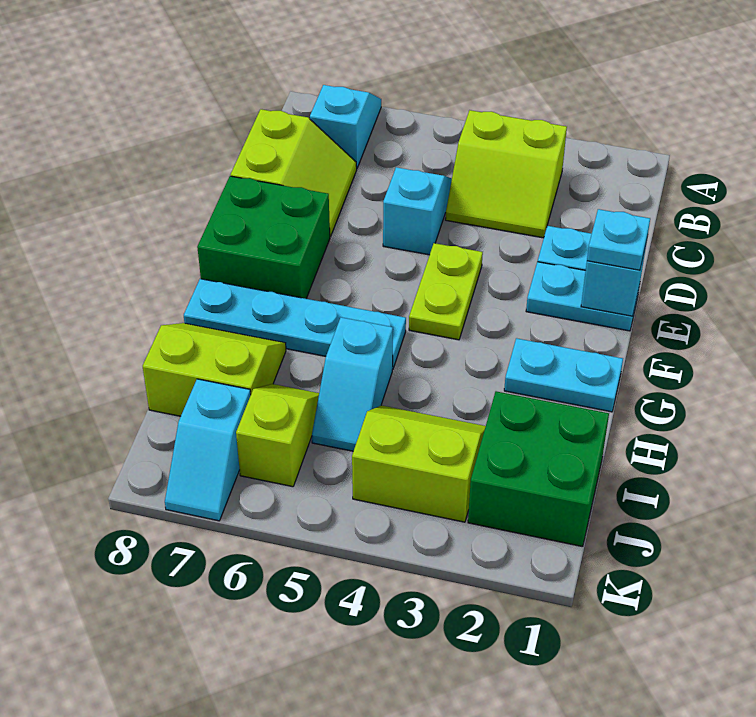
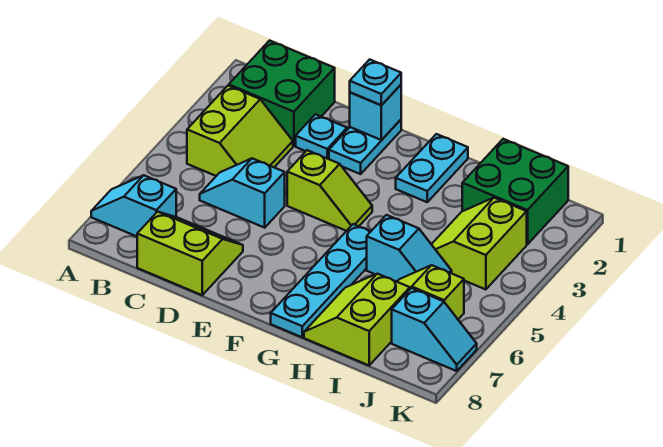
lime plate E4:F4 level 1 -> lime slope E4:F4 level 1 top E
green brick E7:F8 level 1 -> green brick B1:C2 level 1

